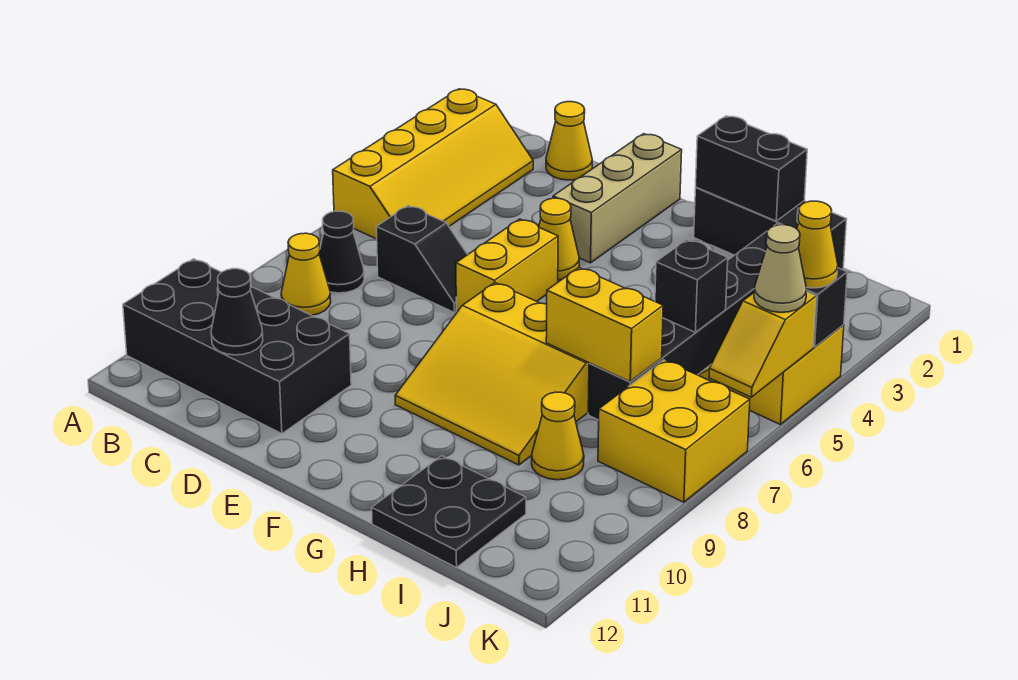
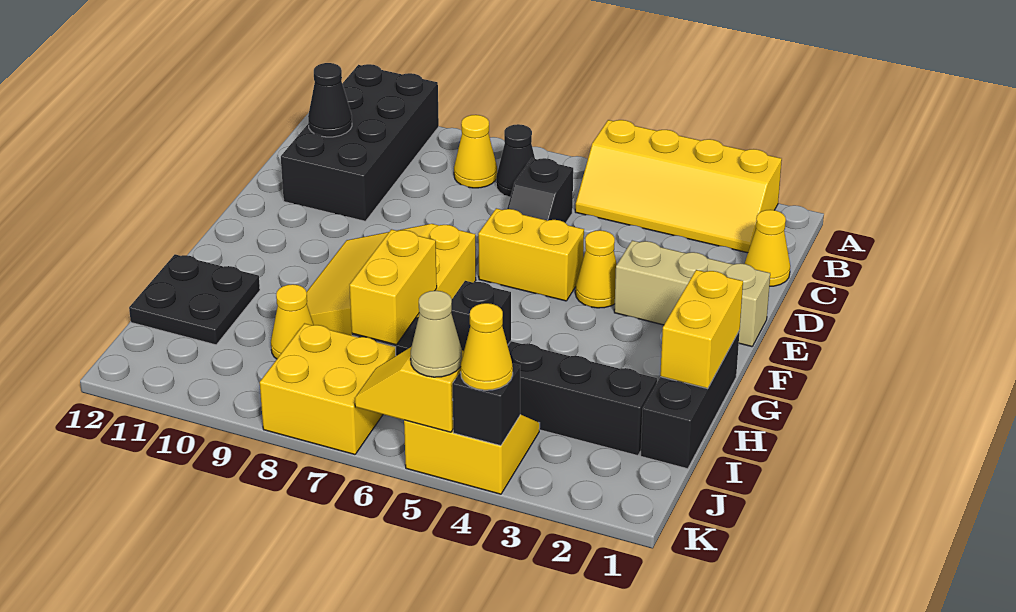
black brick G1:H1 level 2 -> yellow brick G1:H1 level 2

